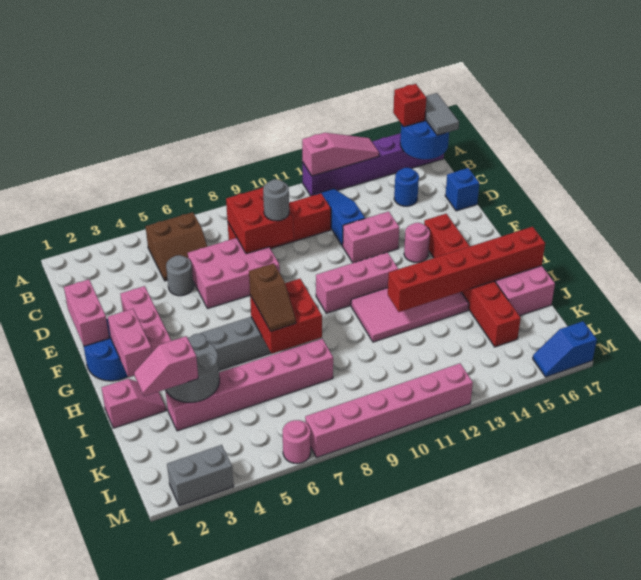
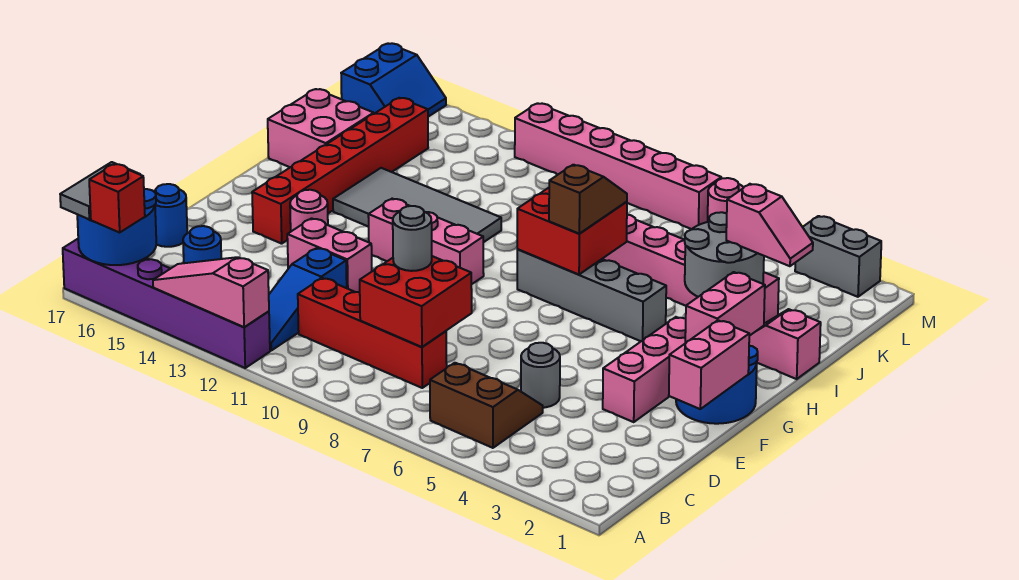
pink brick D6:E8 level 1 -> none
blue brick D17 level 1 -> blue round brick D17 level 1
pink tile H11:I14 level 1 -> grey tile H11:I14 level 1
red brick I12:I17 level 2 -> none
blue slope M16:M17 level 1 top 17 -> blue slope L16:M17 level 1 top 17

